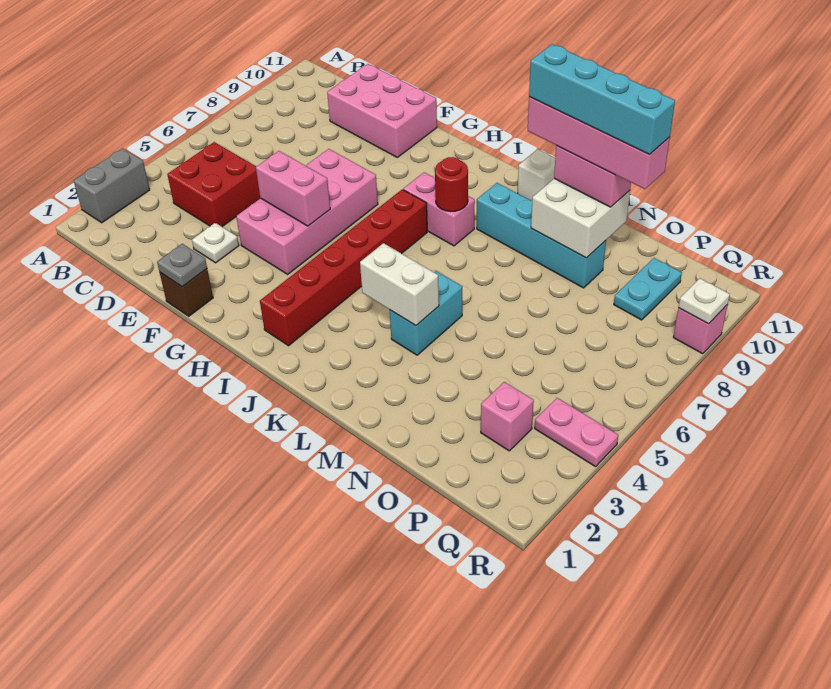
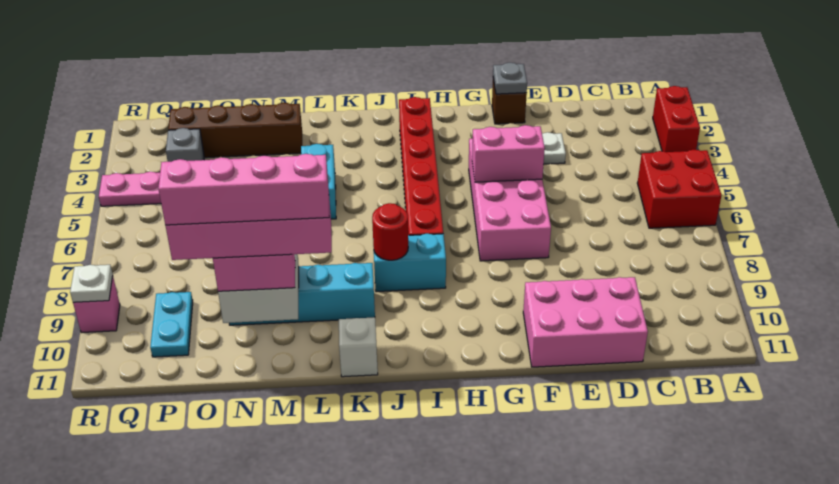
grey brick A2:A3 level 1 -> red brick A2:A3 level 1
red brick C4:D5 level 1 -> red brick A5:B6 level 1
pink brick I8:J8 level 1 -> cyan brick I8:J8 level 1
white brick K4:L4 level 2 -> none
cyan brick L10:O10 level 5 -> pink brick L10:O10 level 5
none -> brown brick M2:P2 level 1
pink brick P3 level 1 -> grey brick P3 level 1

